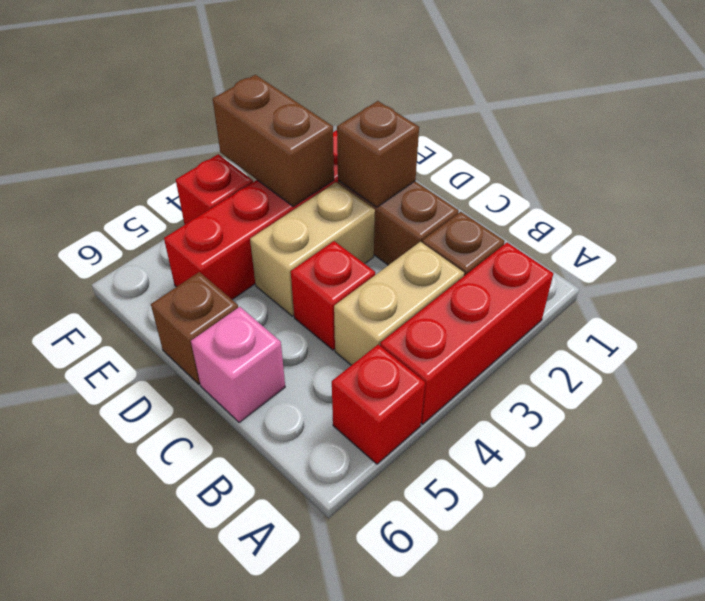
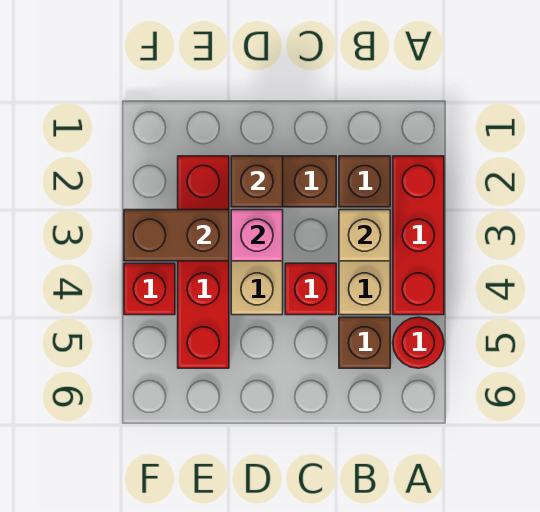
red brick A5 level 1 -> red round brick A5 level 1
none -> tan brick B3 level 2
pink brick C6 level 1 -> pink brick D3 level 2
brown brick D6 level 1 -> brown brick B5 level 1

